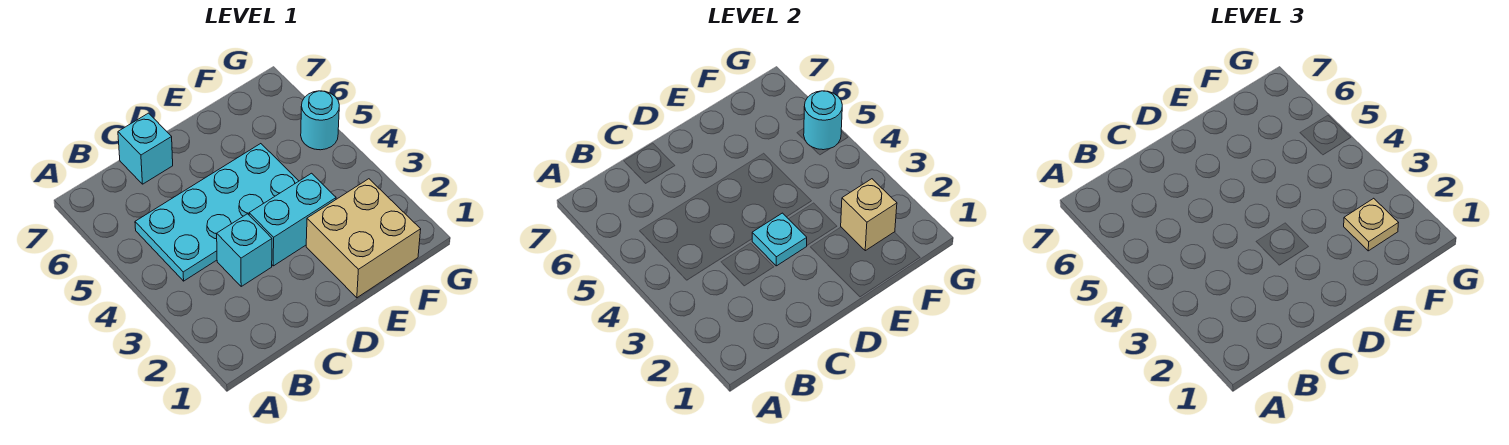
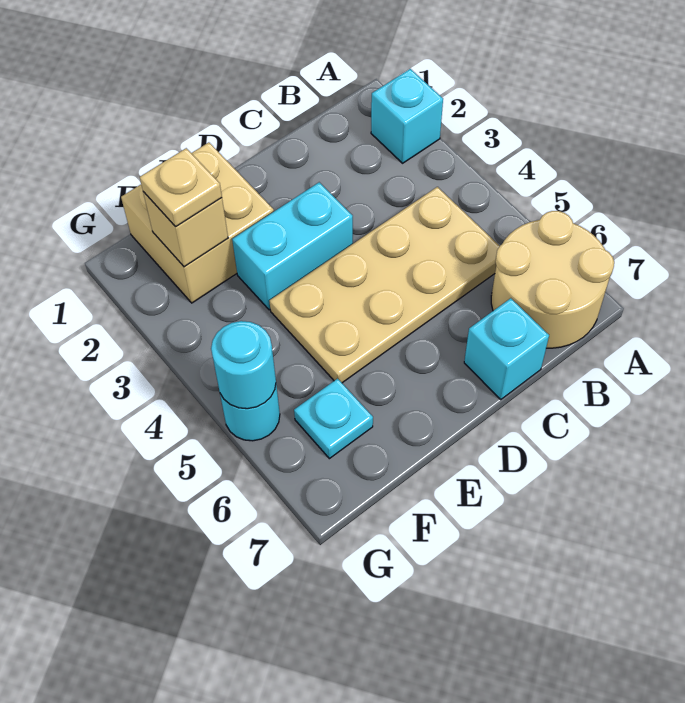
none -> tan round brick A6:B7 level 1
cyan plate B4:E5 level 1 -> tan plate B4:E5 level 1
cyan brick C3 level 1 -> cyan brick A2 level 1
cyan plate D3 level 2 -> cyan plate F6 level 1

